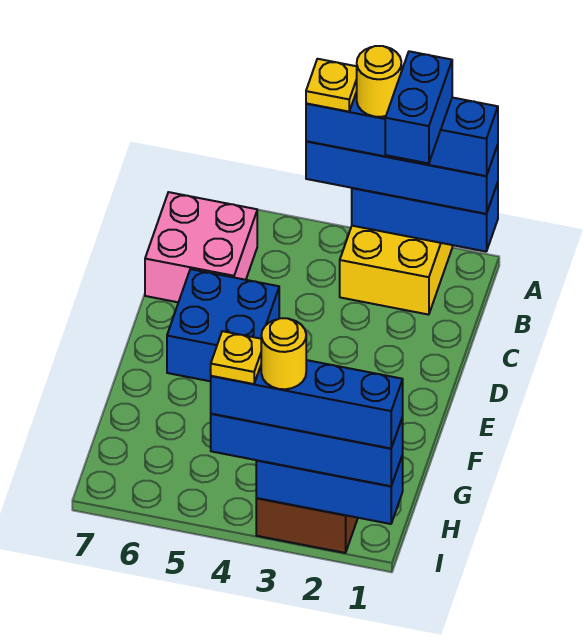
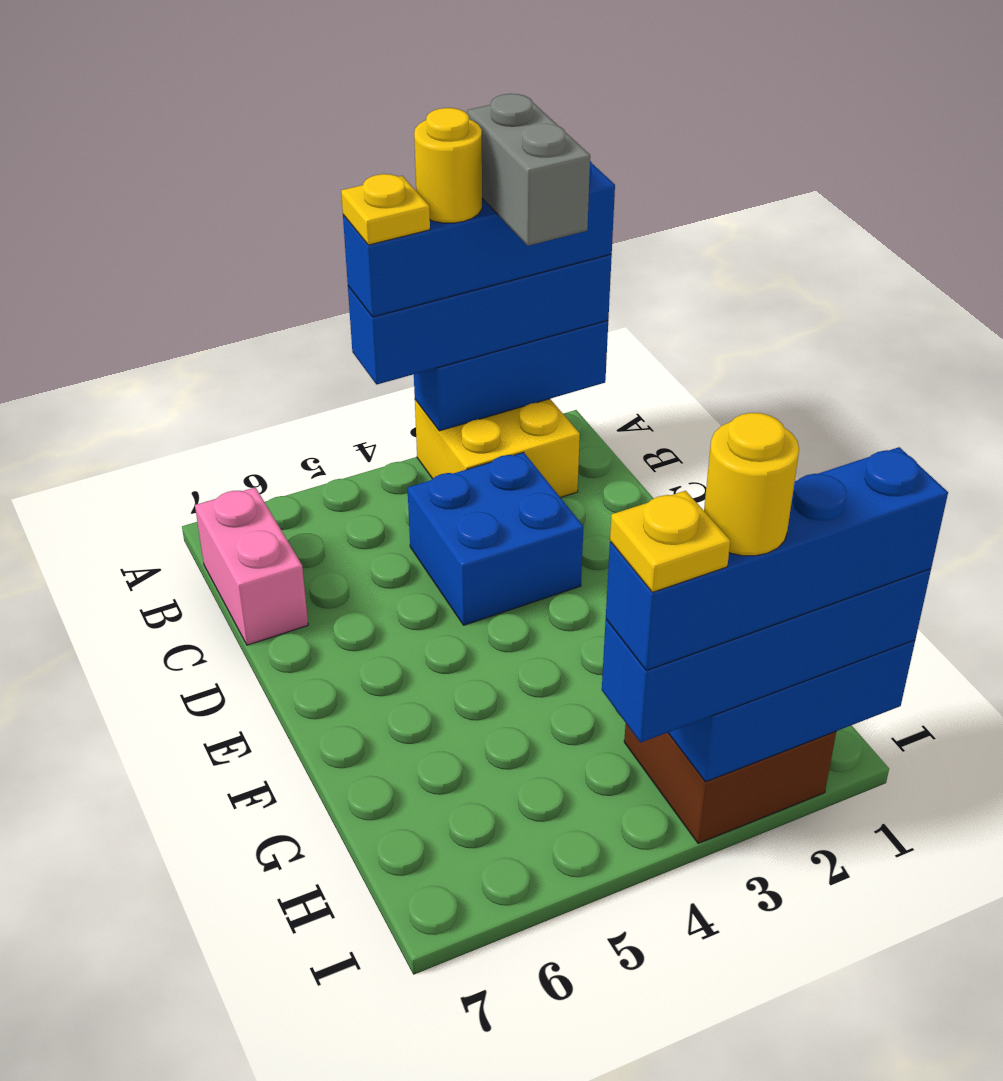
blue brick A2:B2 level 5 -> grey brick A2:B2 level 5
pink brick B6:C7 level 1 -> pink brick B7:C7 level 1
blue brick D5:E6 level 1 -> blue brick C3:D4 level 1

